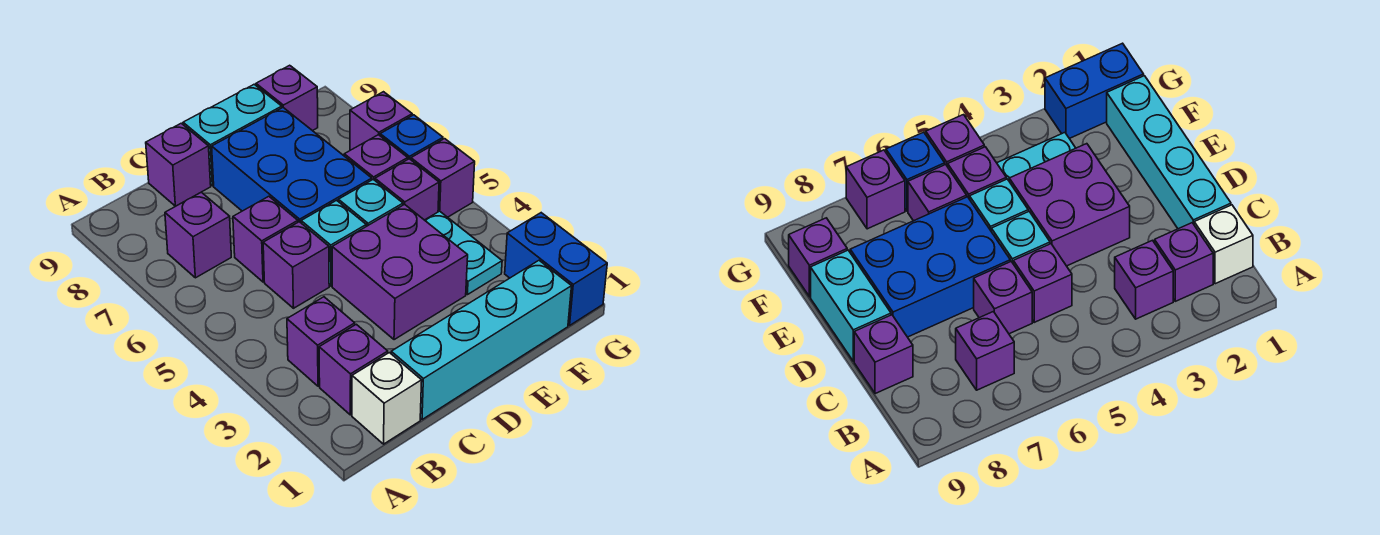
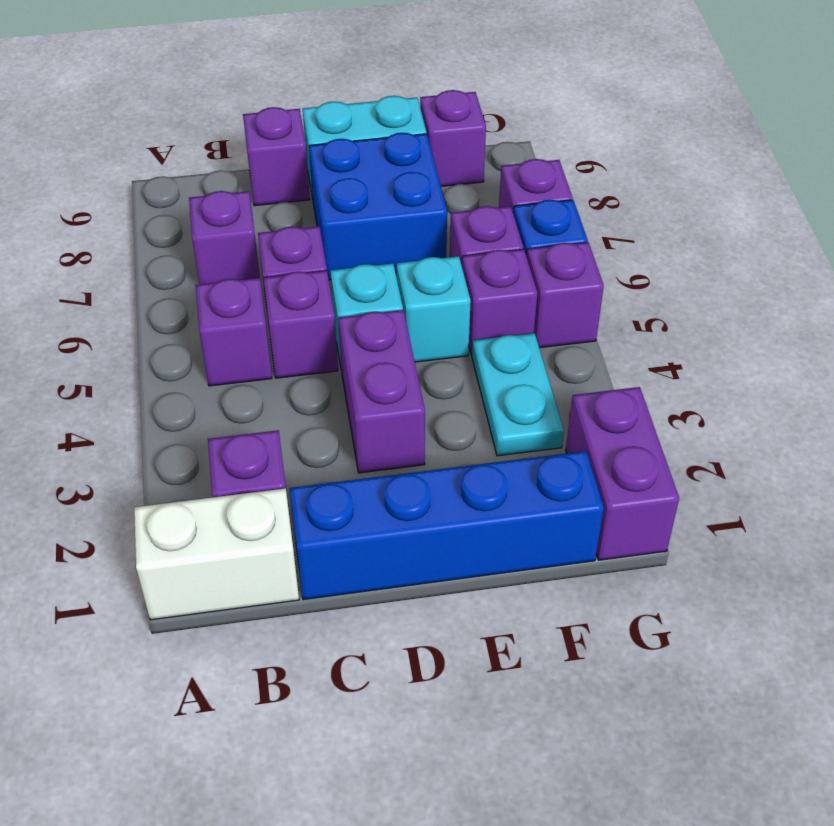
white brick B1 level 1 -> white brick A1:B1 level 1
purple brick B3 level 1 -> purple brick B5 level 1
cyan brick C1:F1 level 1 -> blue brick C1:F1 level 1
purple brick D3:E4 level 1 -> purple brick D3:D4 level 1
blue brick D6:E8 level 1 -> blue brick D7:E8 level 1
blue brick G1:G2 level 1 -> purple brick G1:G2 level 1

